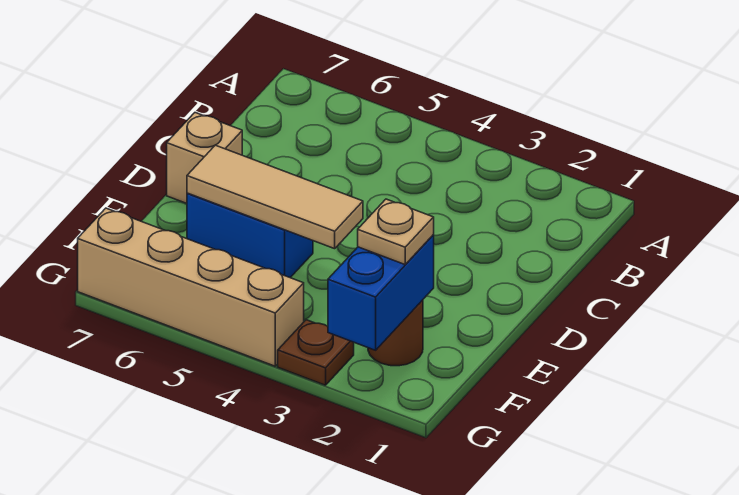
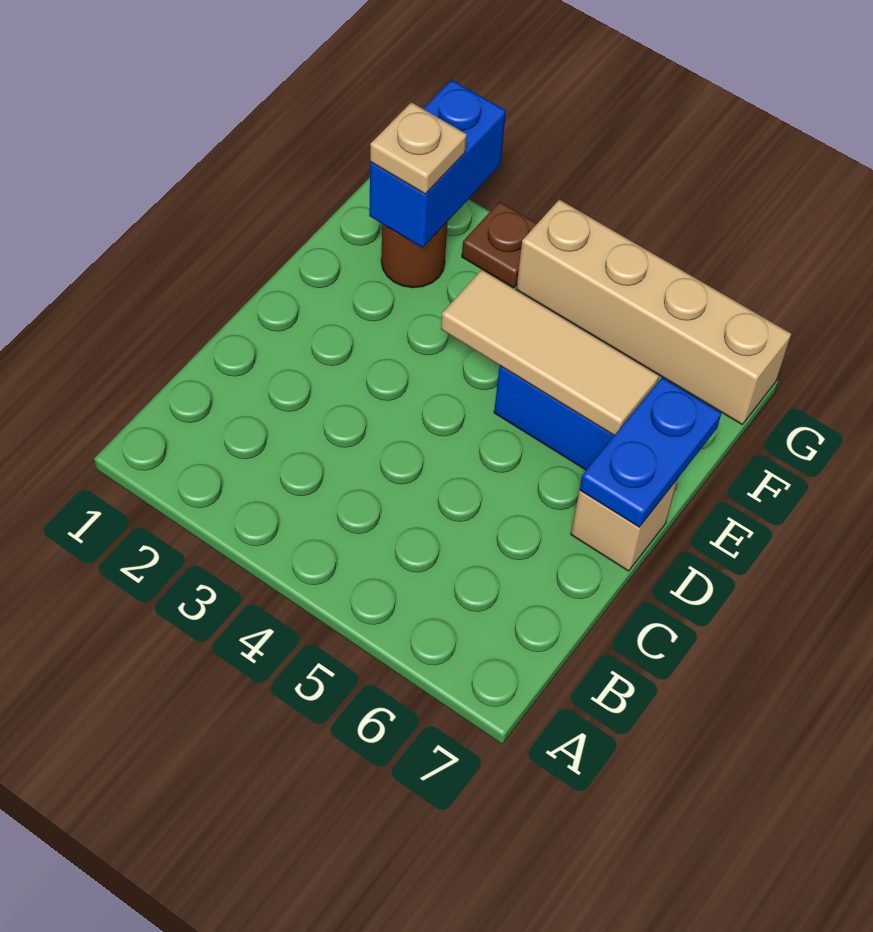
none -> blue plate D7:E7 level 2

